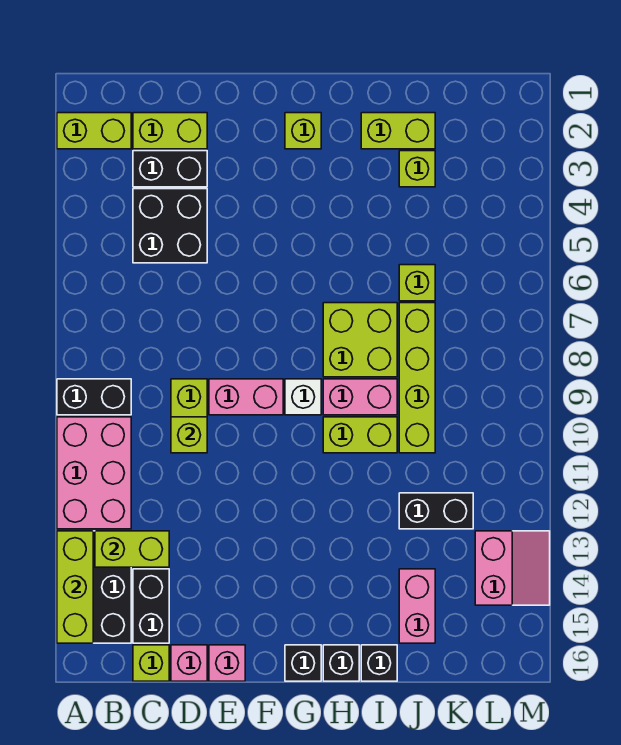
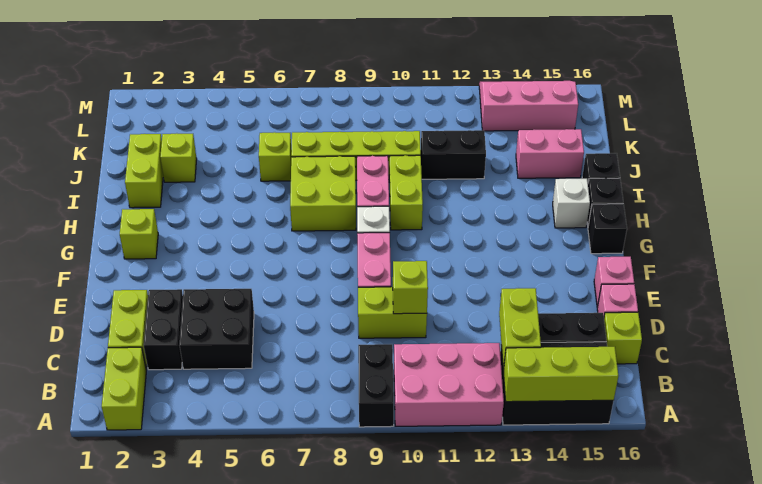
none -> white brick H15 level 1
black brick J12:K12 level 1 -> black brick J11:J12 level 1
pink slope L13:M14 level 1 top L -> pink slope L13:M15 level 1 top L

